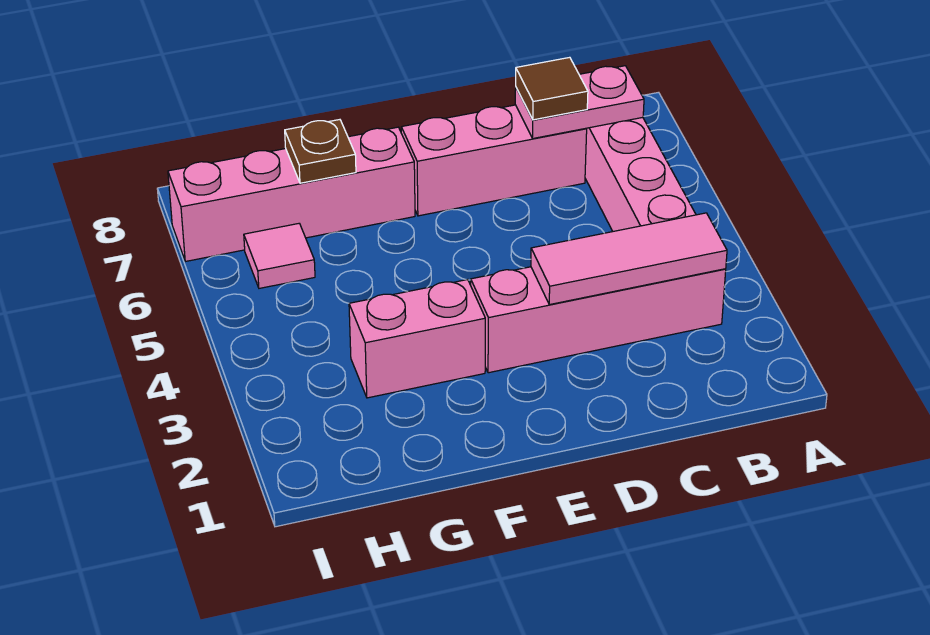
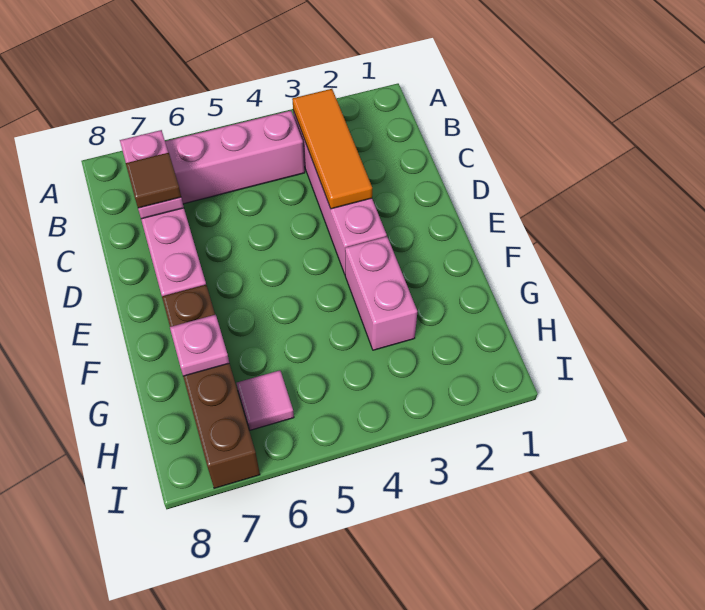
pink tile B3:D3 level 2 -> orange tile B3:D3 level 2
pink brick F7:I7 level 1 -> brown brick F7:I7 level 1
brown plate G7 level 2 -> pink plate G7 level 2

